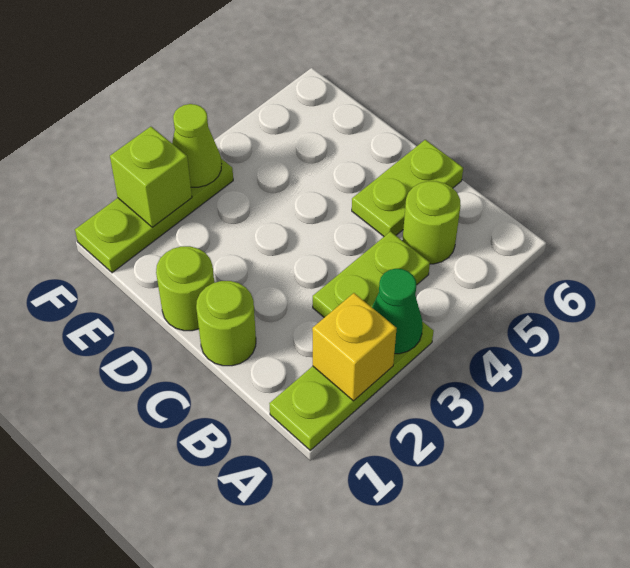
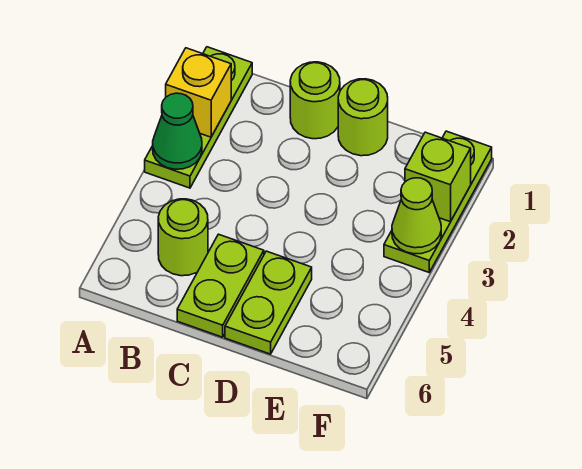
lime plate B3:B4 level 1 -> lime plate D5:D6 level 1

